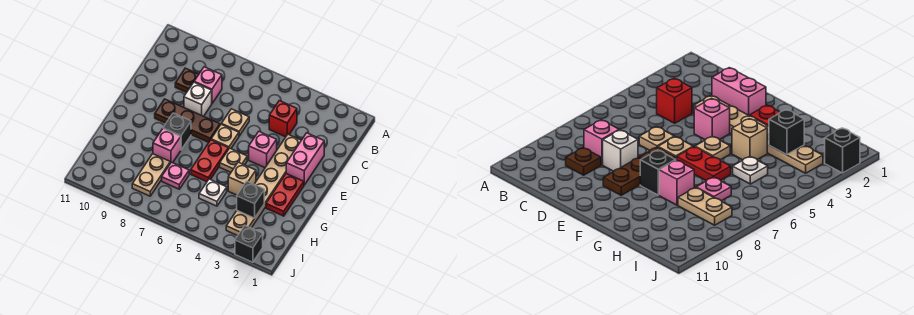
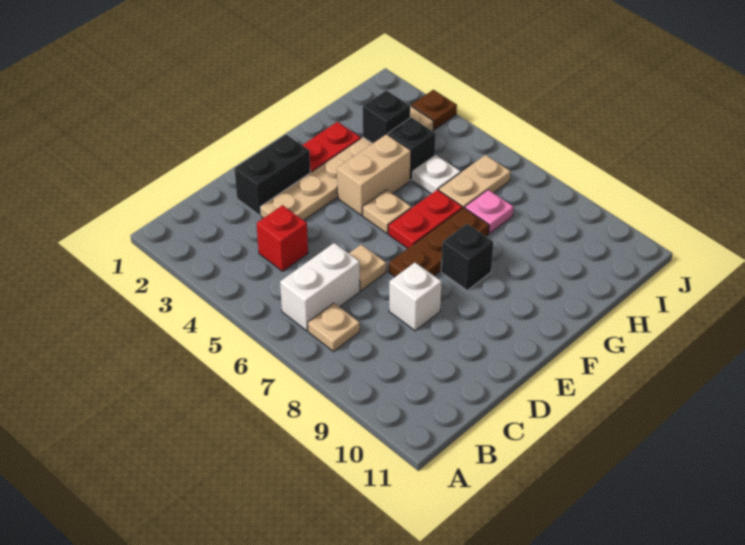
none -> white brick B6:C6 level 1
pink brick C8 level 1 -> none
brown plate C9 level 1 -> brown plate J3 level 1
pink brick D2:E2 level 1 -> black brick D2:E2 level 1
pink brick E4 level 1 -> none
tan plate E6 level 1 -> tan plate B7 level 1
brown plate E7:E9 level 1 -> brown plate E7:G7 level 1
tan brick G4 level 1 -> tan brick F4:G4 level 1
pink brick G8 level 1 -> none
tan plate H8:I8 level 1 -> tan plate H6:I6 level 1
black brick J2 level 1 -> black brick H4 level 1

